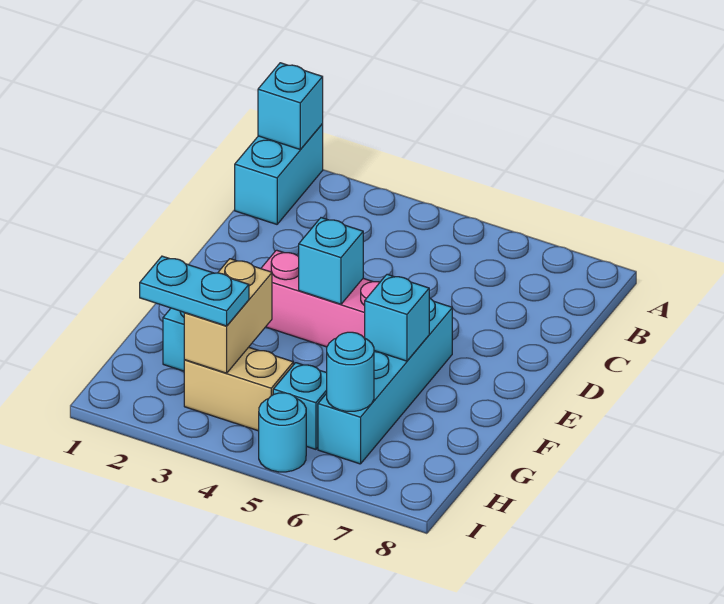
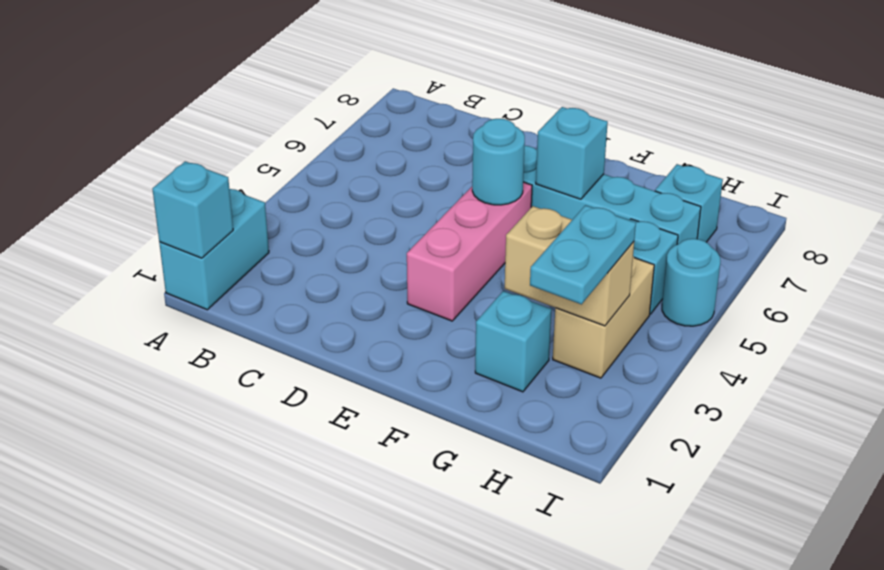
cyan brick A1:B1 level 1 -> cyan brick A1:A2 level 1
cyan brick E4 level 2 -> cyan brick H7 level 1
cyan round brick H6 level 2 -> cyan round brick E5 level 2

